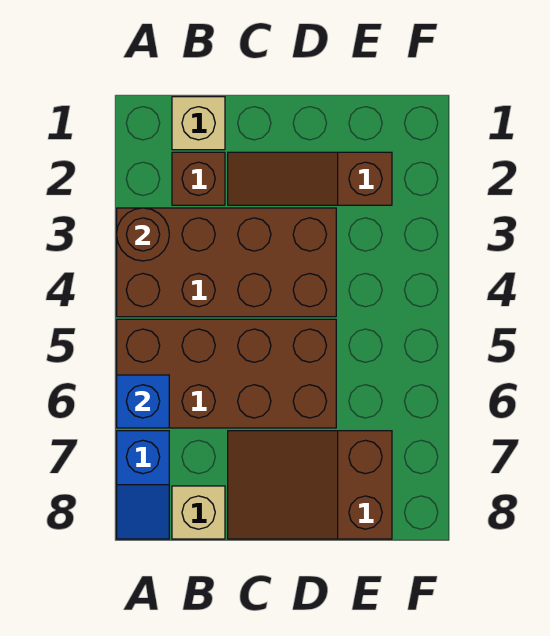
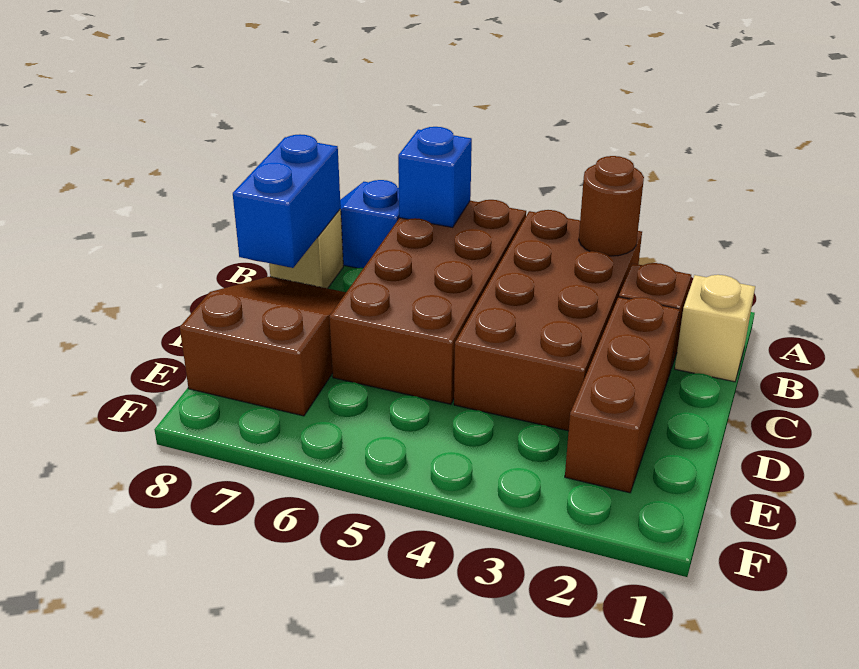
none -> blue brick B8:C8 level 2
brown slope C2:E2 level 1 top E -> brown brick C2:E2 level 1

